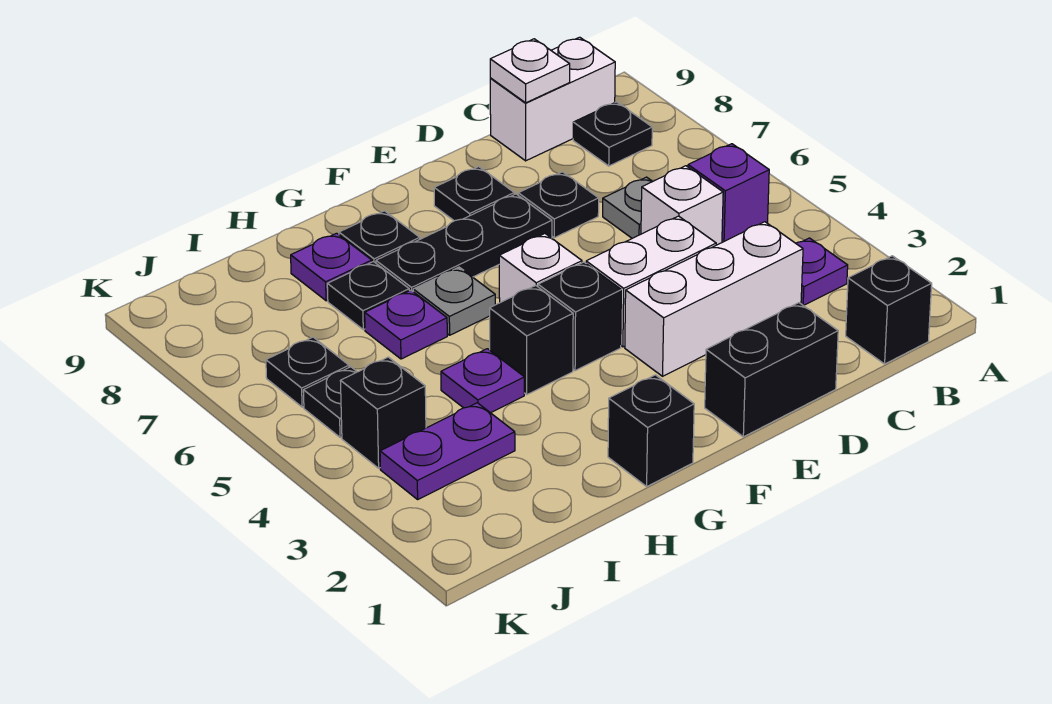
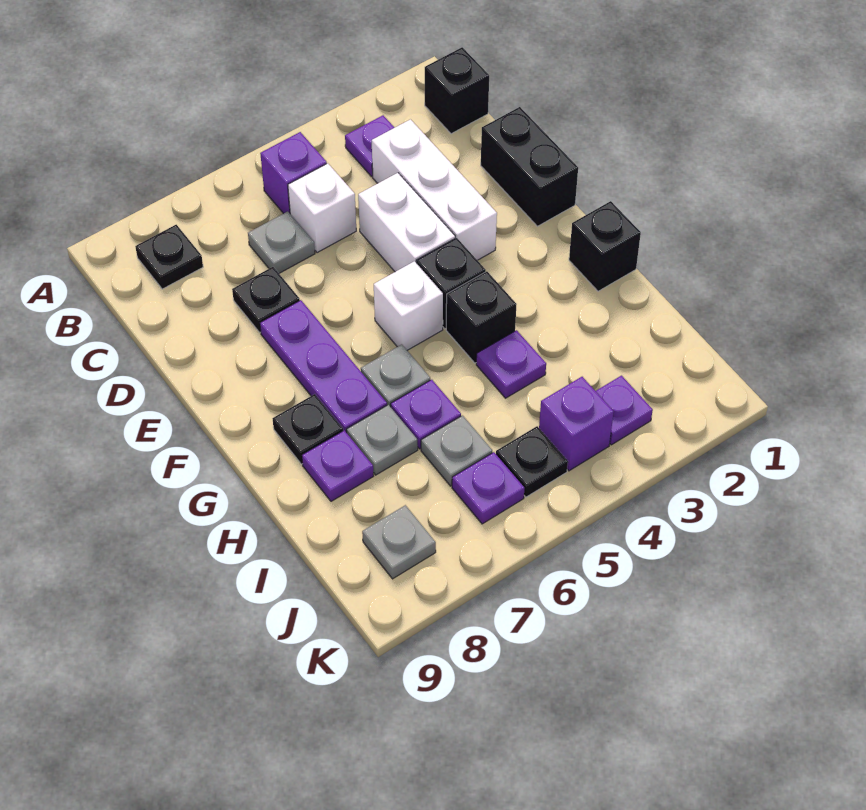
white brick B9:C9 level 1 -> none
white plate C9 level 2 -> none
black plate E7:G7 level 1 -> purple plate E7:G7 level 1
black plate E8 level 1 -> none
black plate H7 level 1 -> grey plate H7 level 1
purple plate I3:J3 level 1 -> purple plate J3 level 1
none -> grey plate I6 level 1
black brick J4 level 1 -> purple brick J4 level 1
black plate J6 level 1 -> purple plate J6 level 1
none -> grey plate J8 level 1

